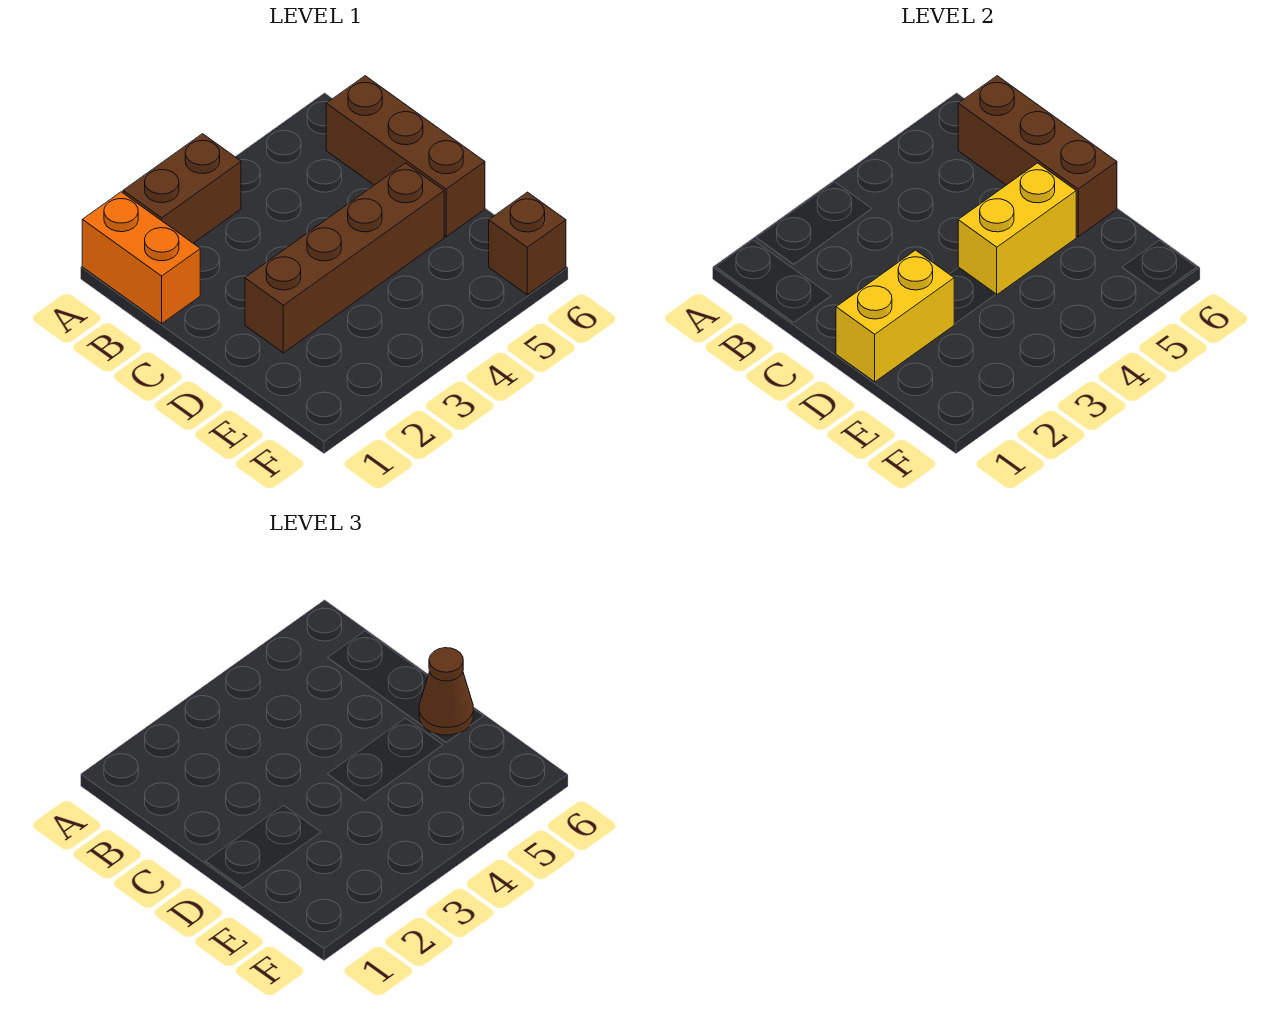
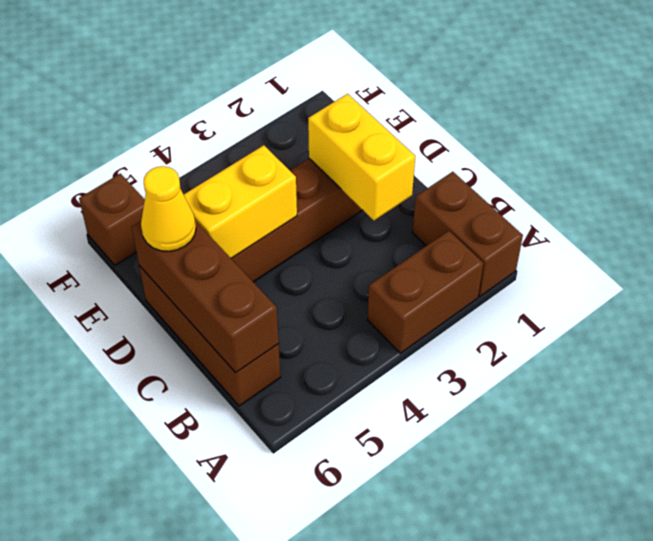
orange brick A1:B1 level 1 -> brown brick A1:B1 level 1
yellow brick D1:D2 level 2 -> yellow brick C2:D2 level 2
brown cone D6 level 3 -> yellow cone D6 level 3

